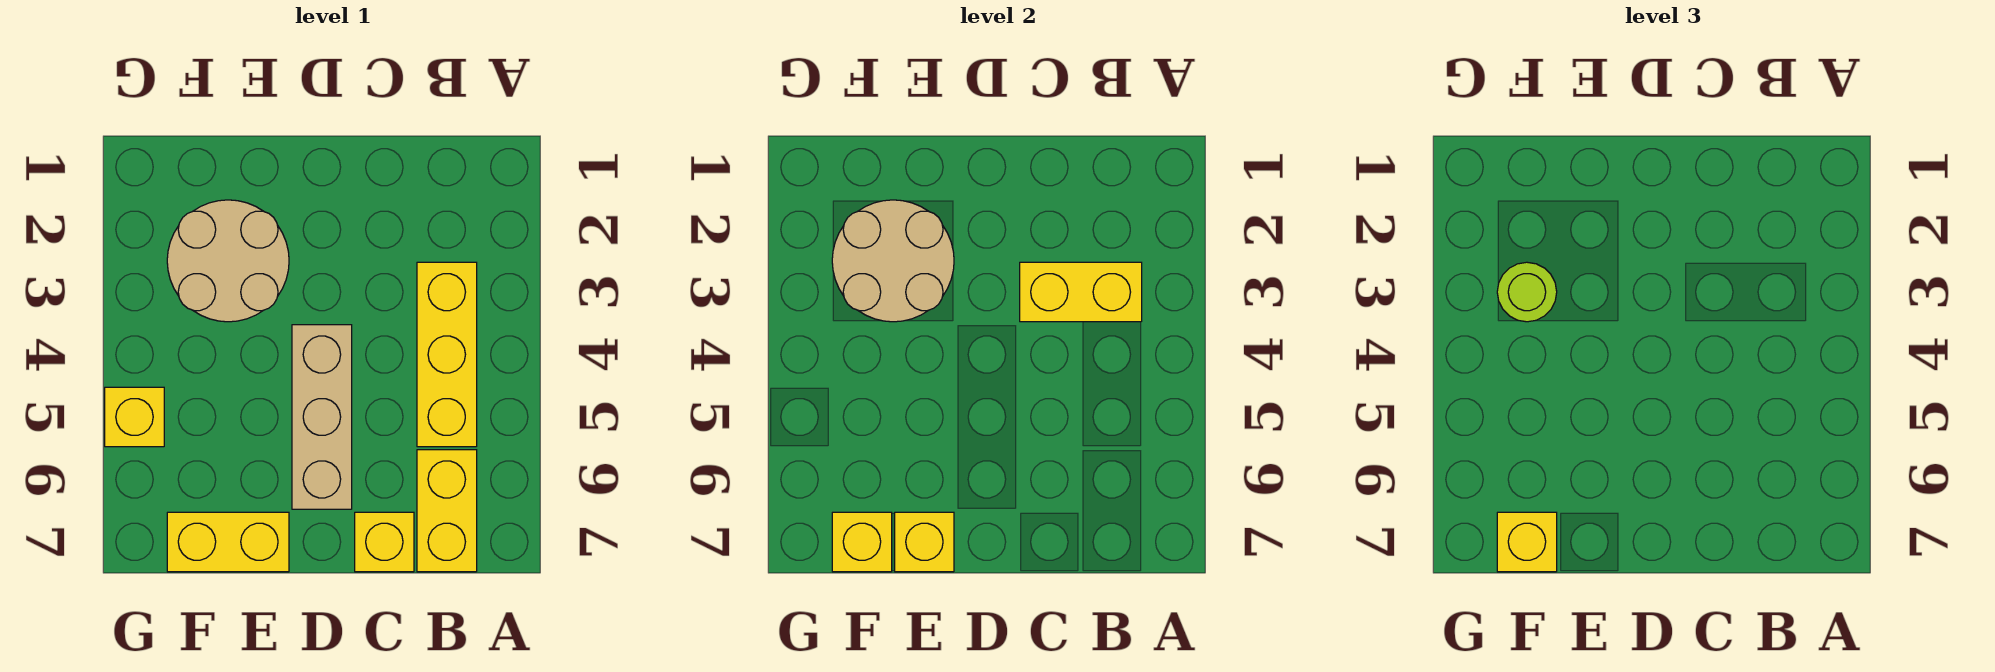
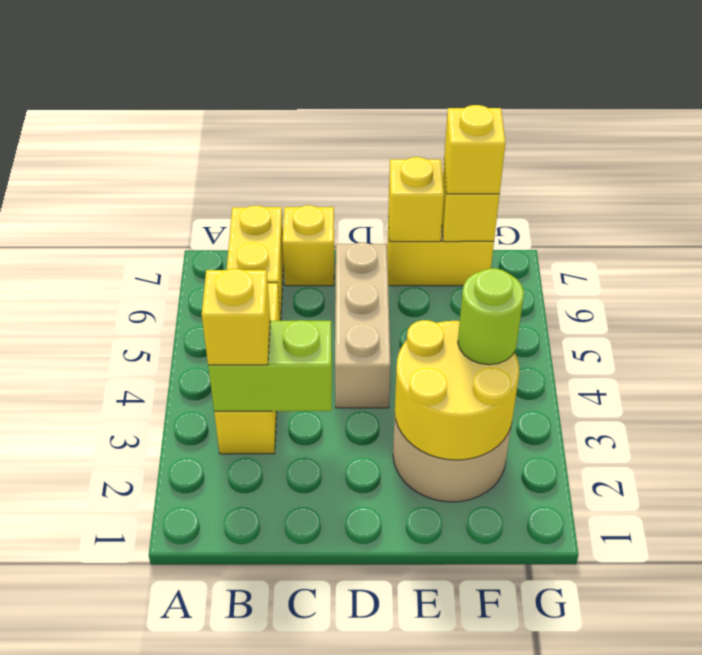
yellow brick B3:C3 level 2 -> lime brick B3:C3 level 2
tan round brick E2:F3 level 2 -> yellow round brick E2:F3 level 2
yellow brick G5 level 1 -> yellow brick B3 level 3

